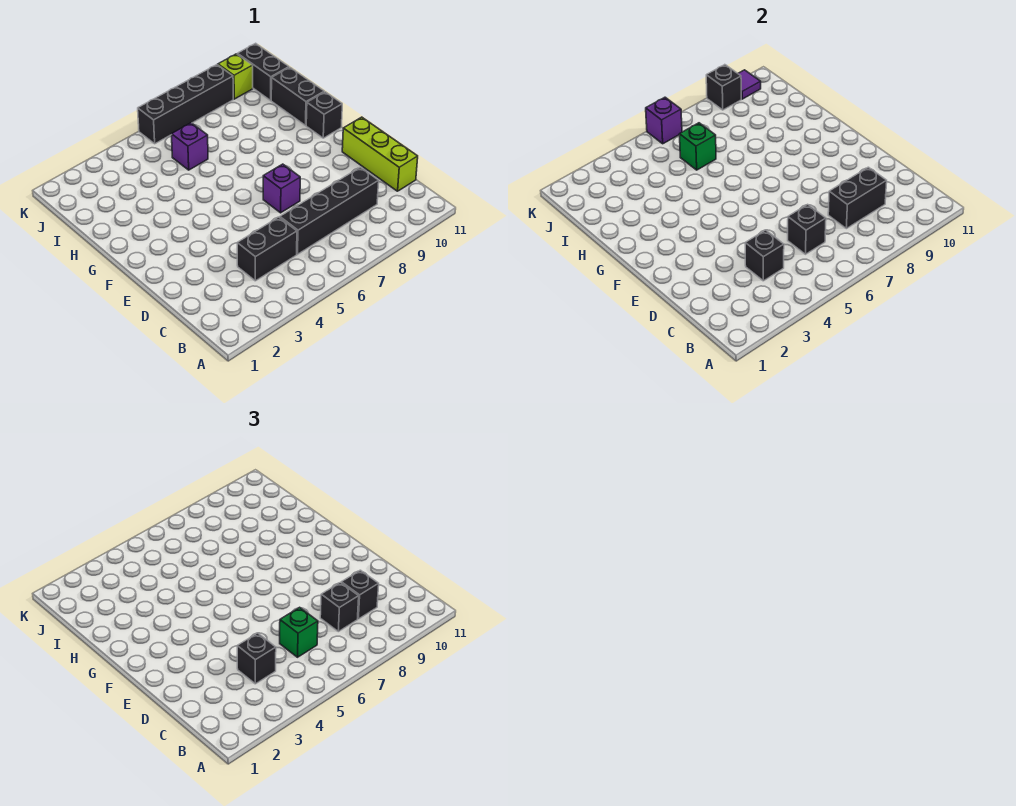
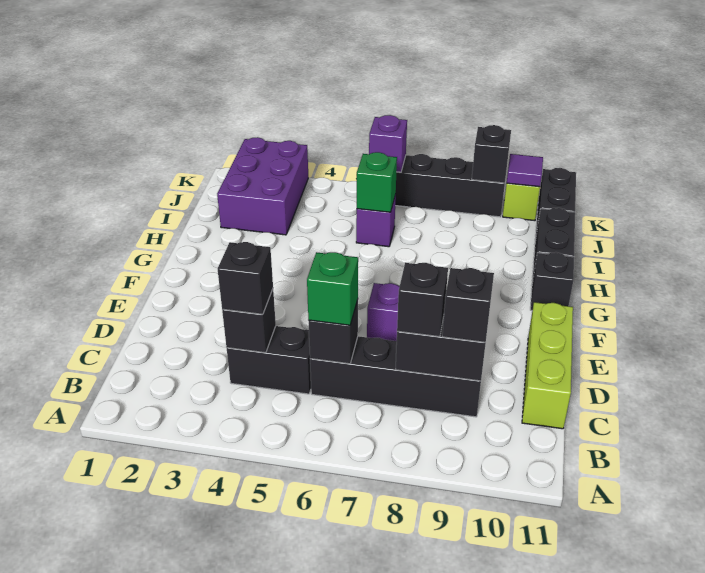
none -> purple brick I2:K3 level 1

